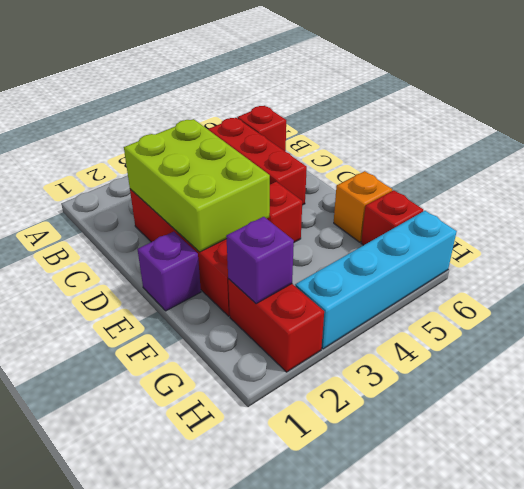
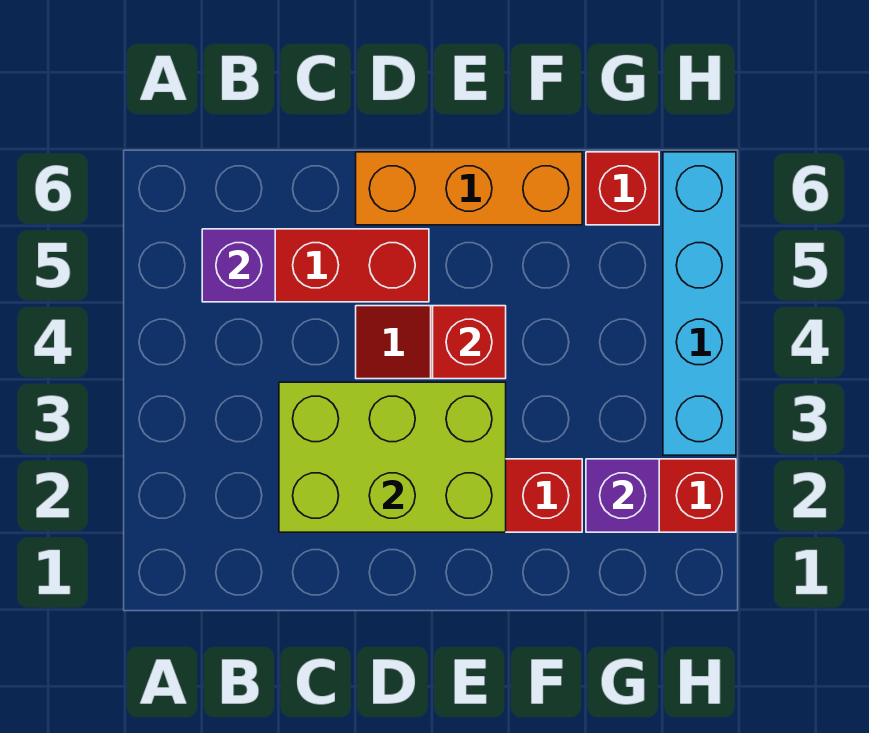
red brick B6 level 1 -> red brick E4 level 2
purple brick E1 level 1 -> purple brick B5 level 2
orange brick F6 level 1 -> orange brick D6:F6 level 1

